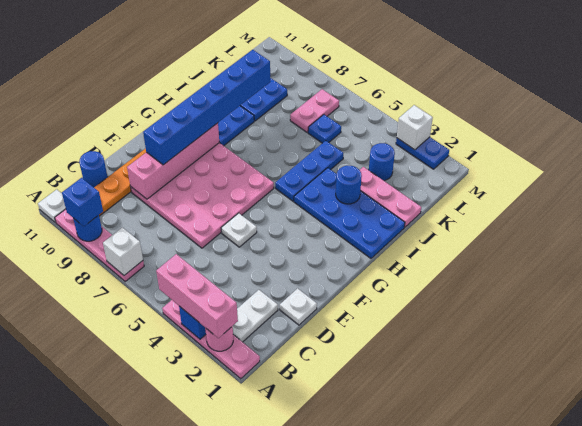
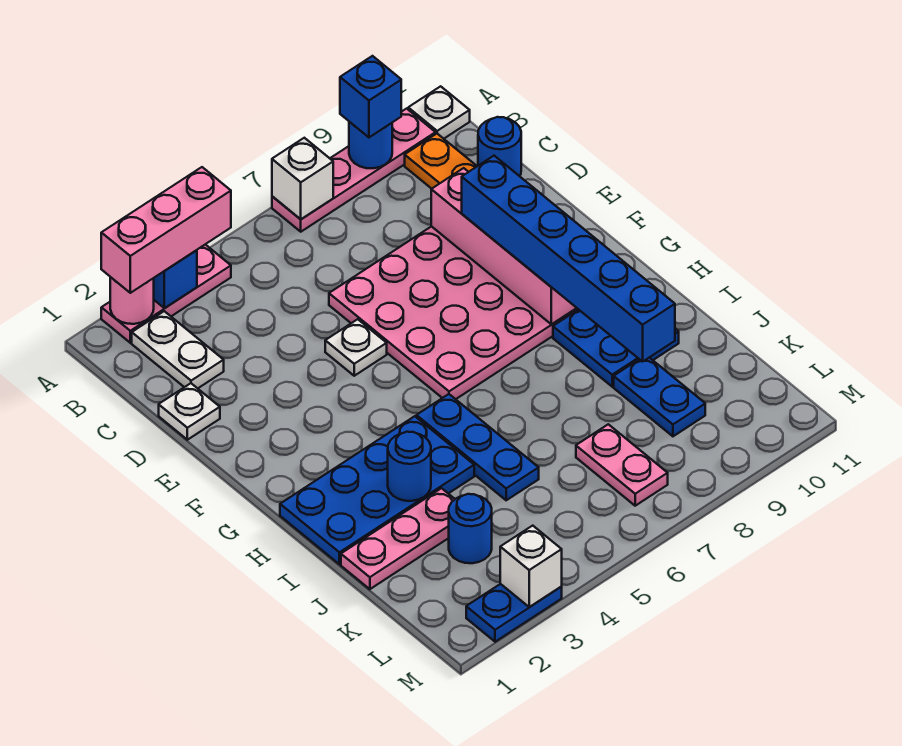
pink plate A1:A4 level 1 -> pink plate A2:A4 level 1
blue plate K6 level 1 -> none

